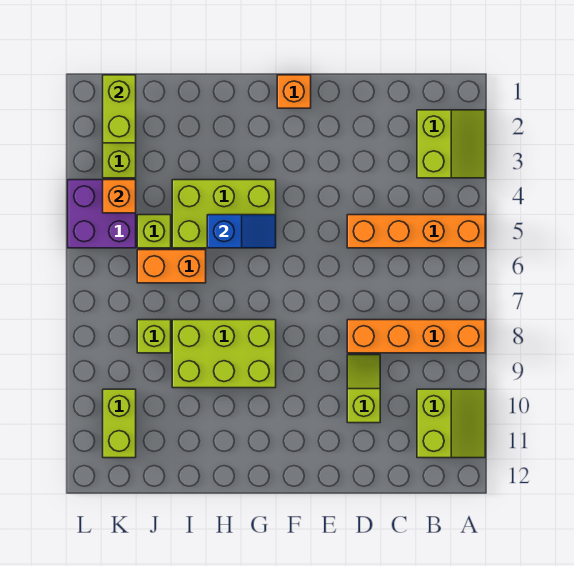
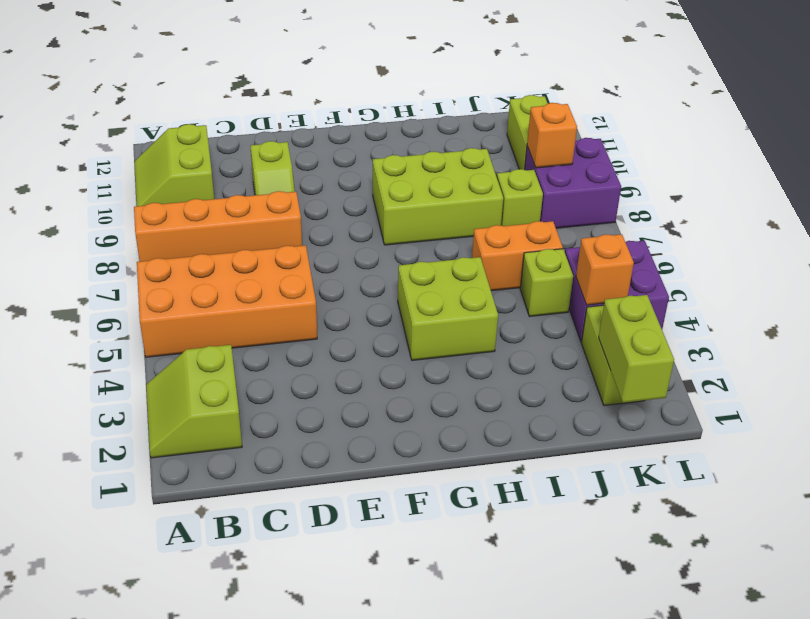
orange brick A5:D5 level 1 -> orange brick A5:D6 level 1
orange brick F1 level 1 -> orange brick K9 level 2
lime brick G4:I5 level 1 -> lime brick G4:H5 level 1
blue slope G5:H5 level 2 top H -> none
none -> purple brick K8:L9 level 1

